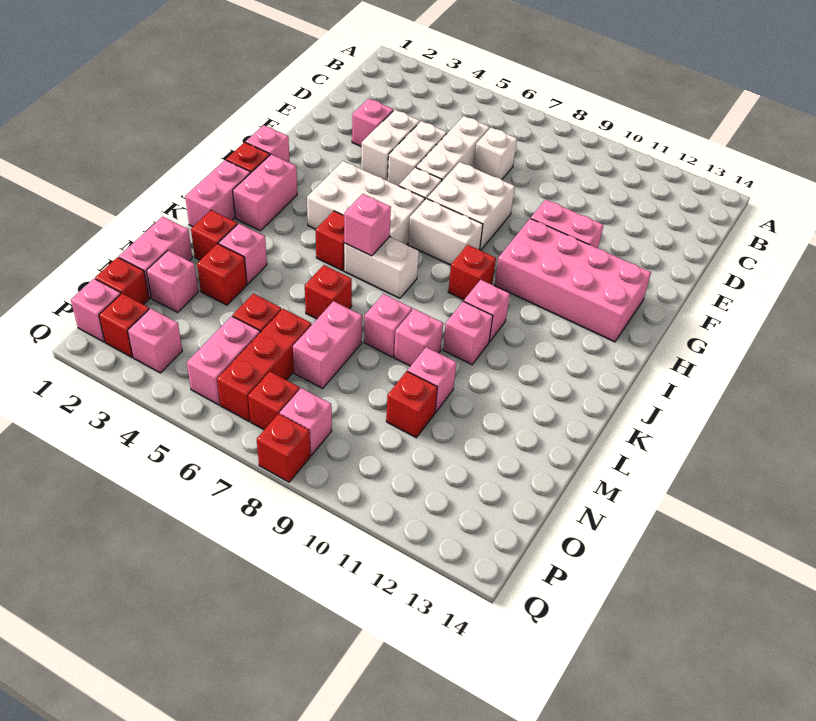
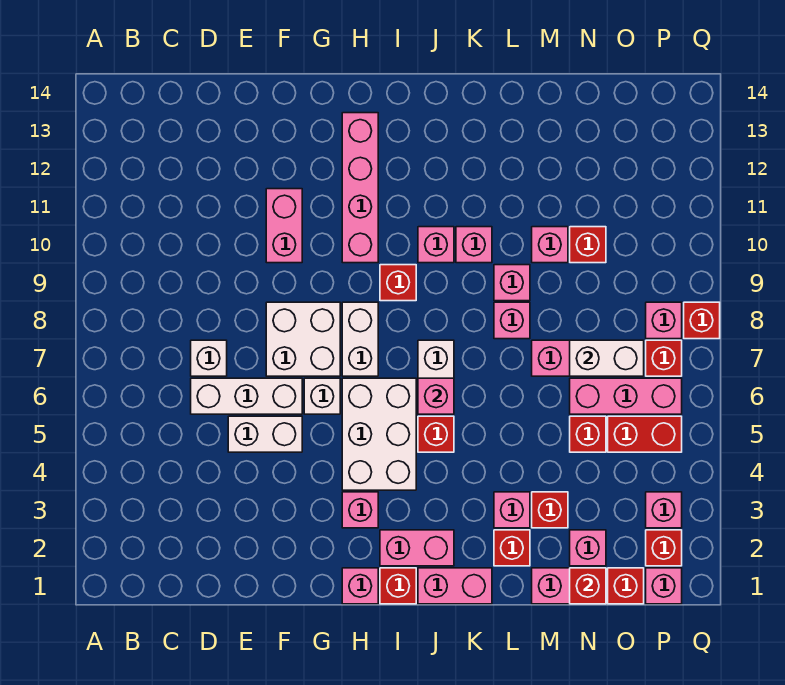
pink brick E3 level 1 -> pink brick H3 level 1
white brick E4:F4 level 1 -> white brick N7:O7 level 2
pink brick G10:H13 level 1 -> pink brick H10:H13 level 1
red brick L6 level 1 -> red brick N1 level 2
red brick N6:P6 level 1 -> pink brick N6:P6 level 1
pink brick O5:P5 level 1 -> red brick O5:P5 level 1

